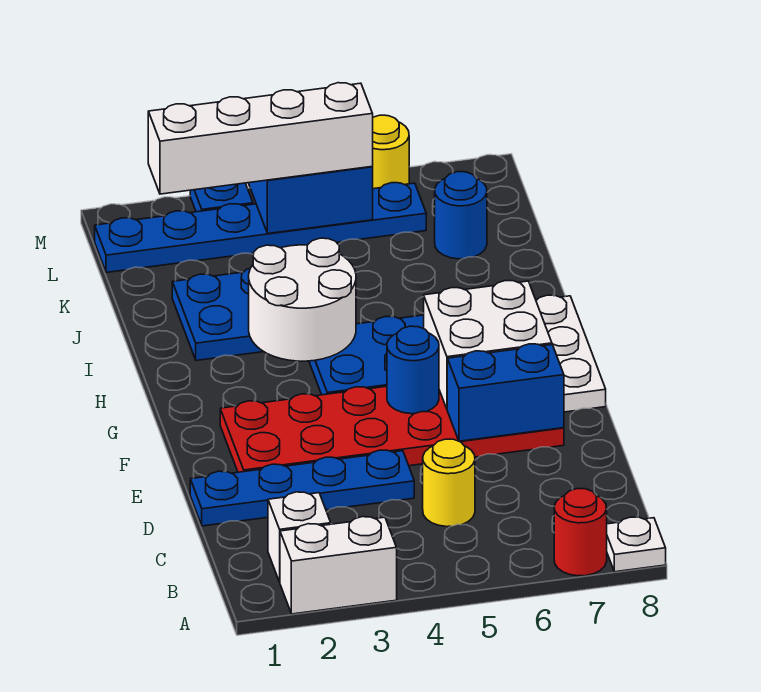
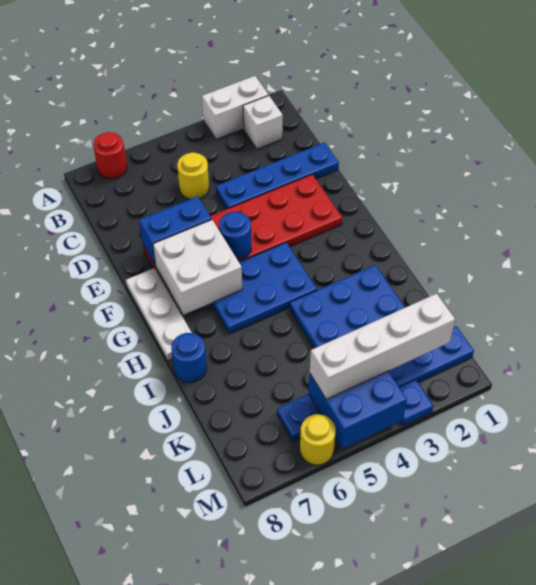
white plate A8 level 1 -> none
white round brick H3:I4 level 2 -> none
blue round brick K7 level 1 -> blue round brick I8 level 1

